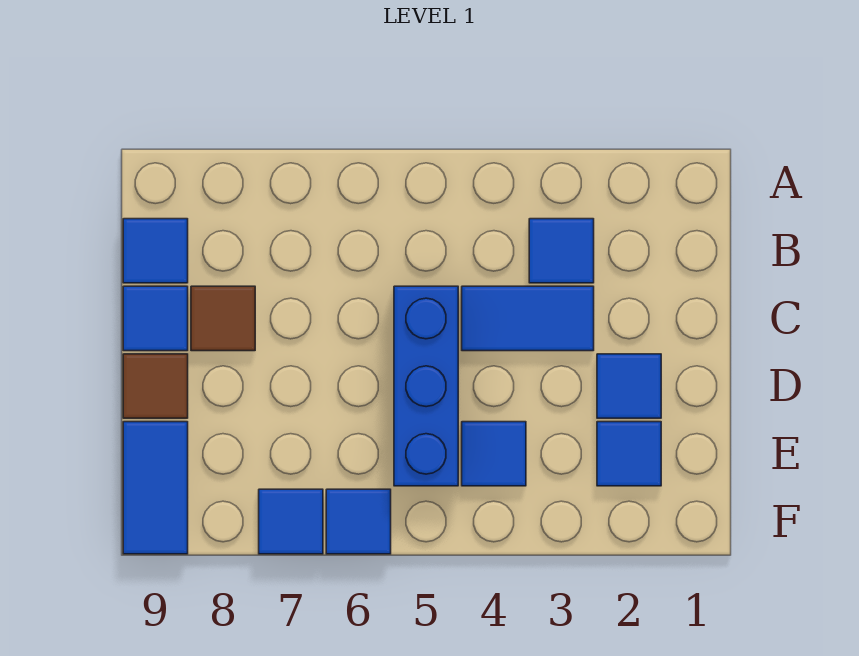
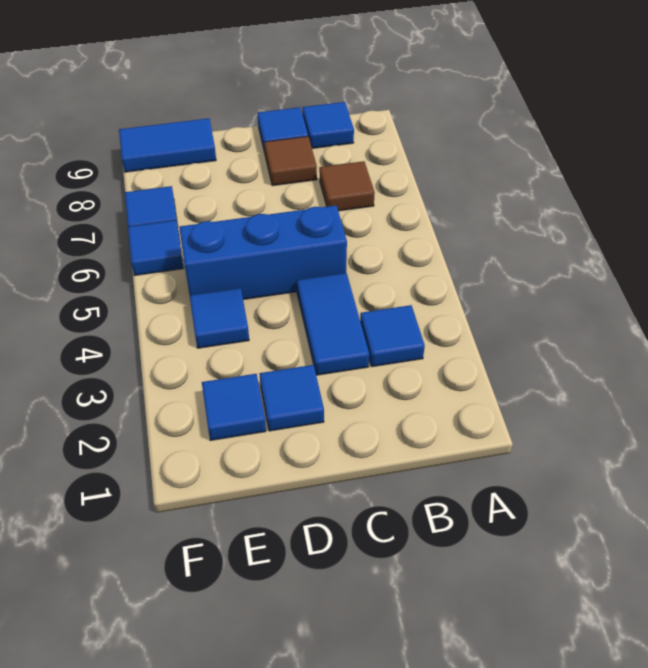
brown tile D9 level 1 -> brown tile B7 level 1

